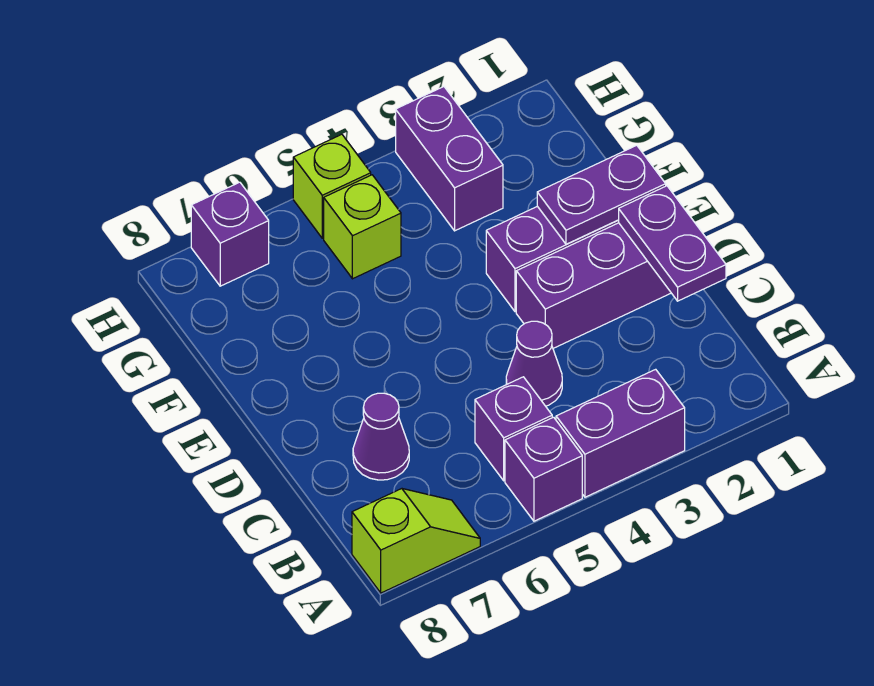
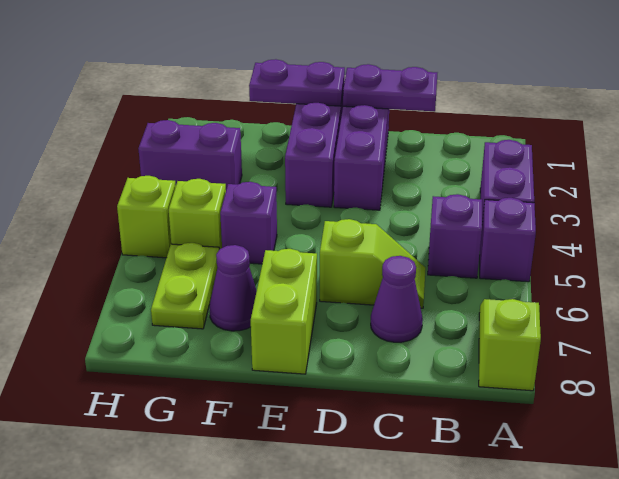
purple cone C4 level 1 -> purple cone F7 level 1
none -> lime slope C6:D6 level 1 top D
purple plate E1:E2 level 2 -> purple plate E1:F1 level 2
none -> lime brick E7:E8 level 1
none -> lime plate G6:G7 level 1
purple brick H7 level 1 -> purple brick F5 level 1

